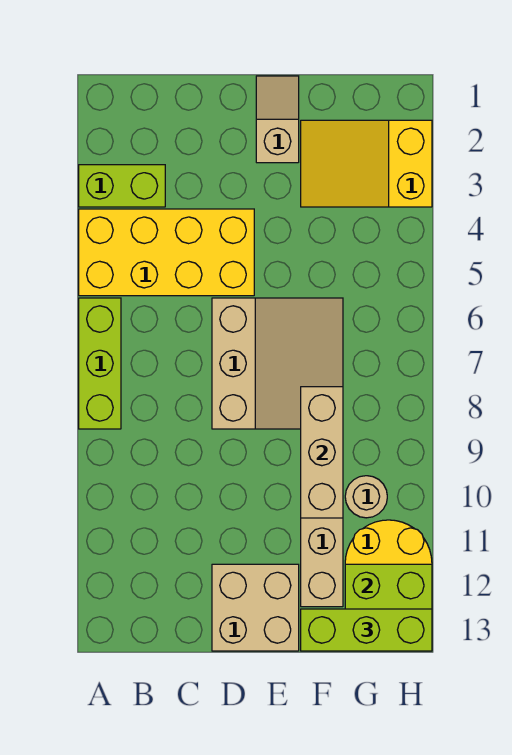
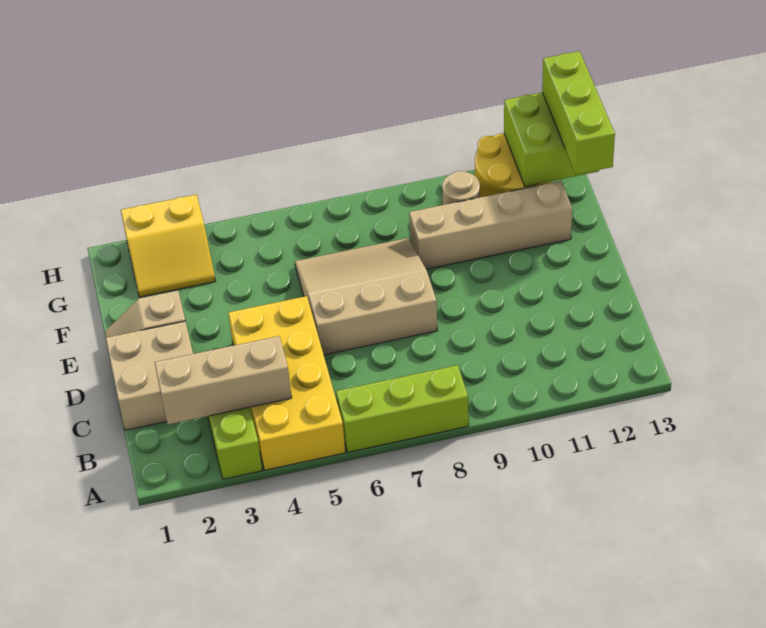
tan brick D12:E13 level 1 -> tan brick C1:D2 level 1
yellow slope F2:H3 level 1 top H -> yellow slope G2:H3 level 1 top H
tan brick F8:F10 level 2 -> tan brick B2:B4 level 2

